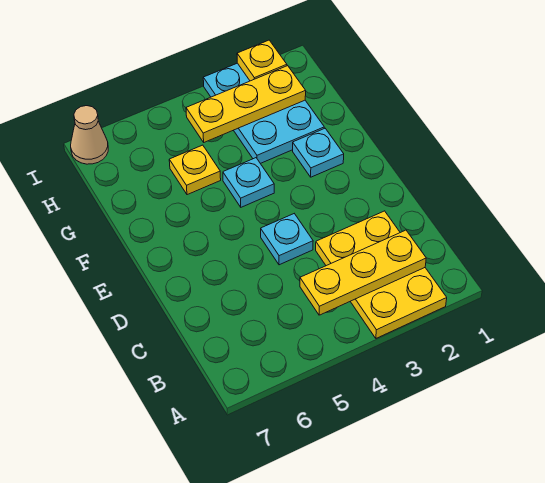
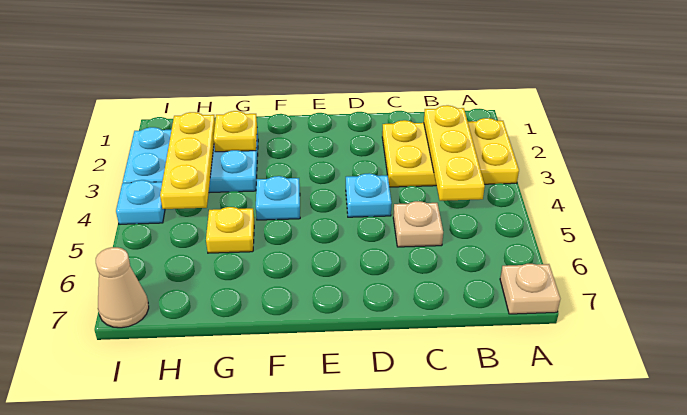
none -> tan plate A7 level 1
none -> tan plate C5 level 1
cyan plate F2 level 1 -> cyan plate I4 level 1
yellow plate I2 level 2 -> yellow plate G2 level 2

